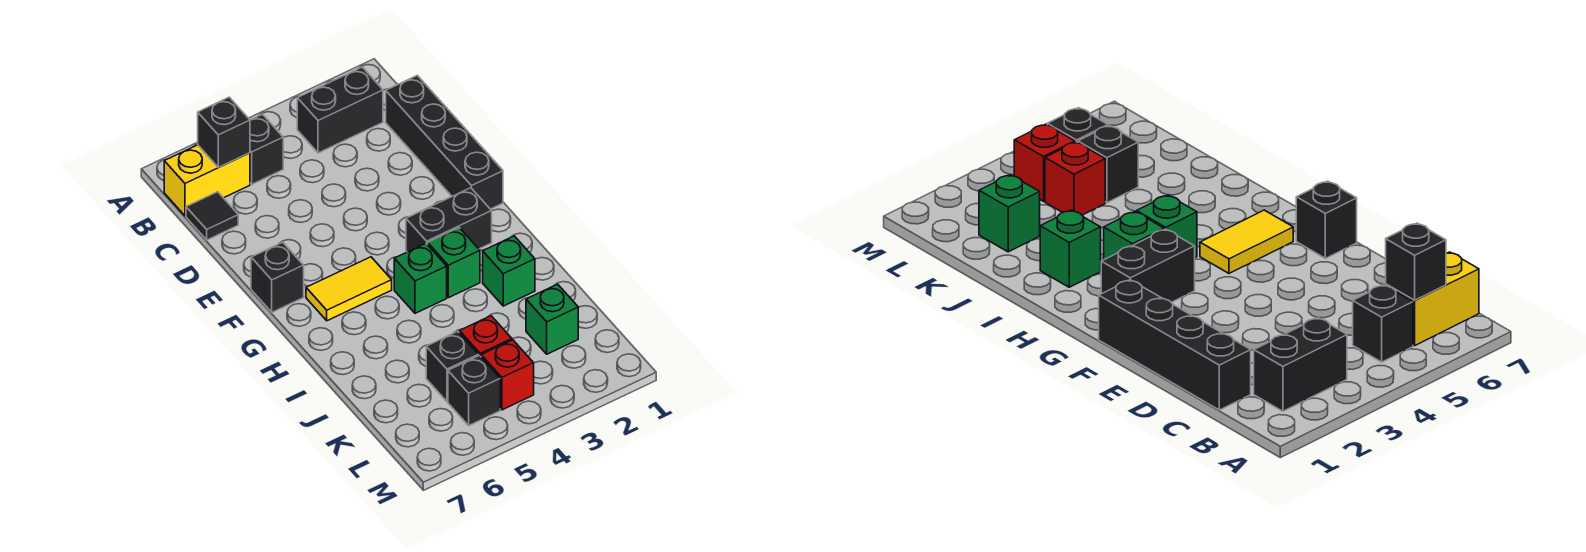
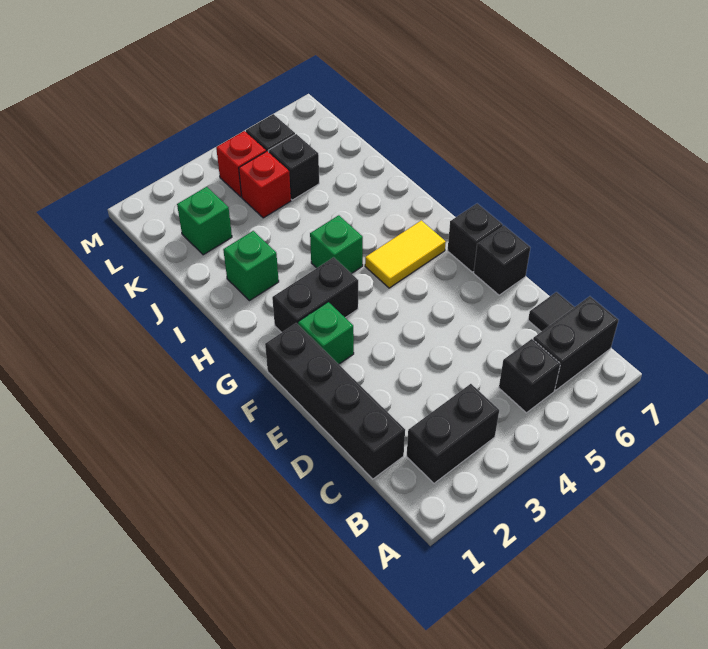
yellow brick B6:B7 level 1 -> black brick B6:B7 level 1
black brick B6 level 2 -> black brick E7 level 1
green brick H3 level 1 -> green brick F2 level 1

